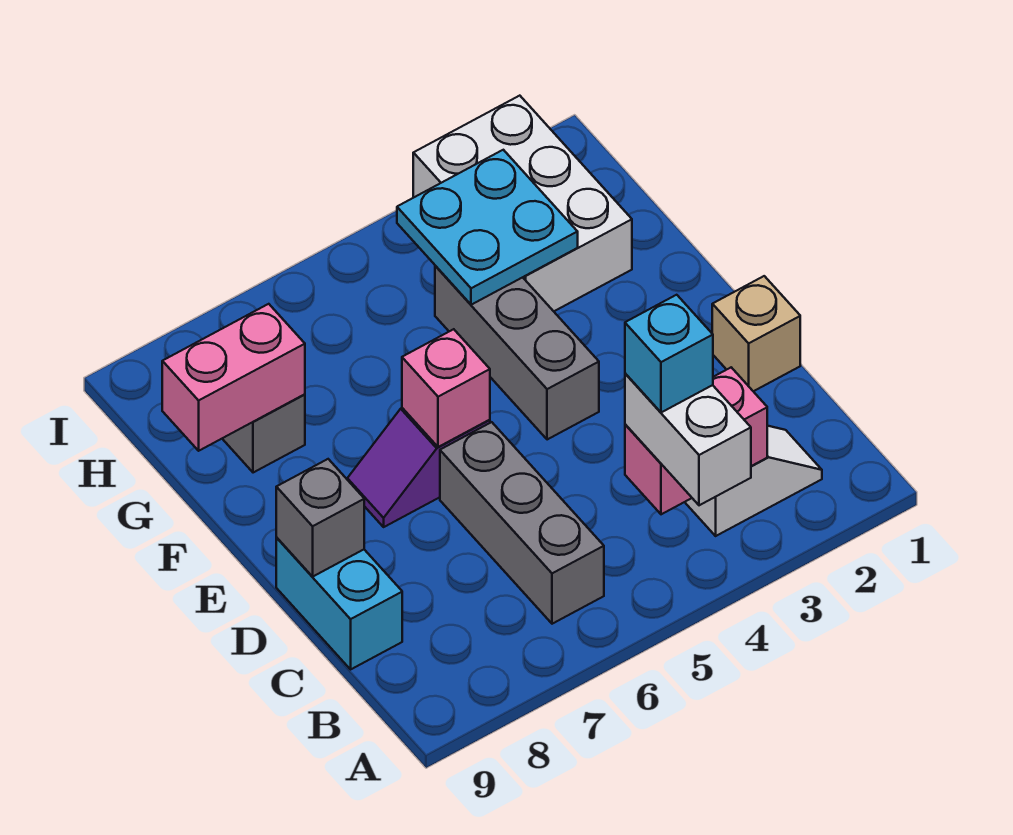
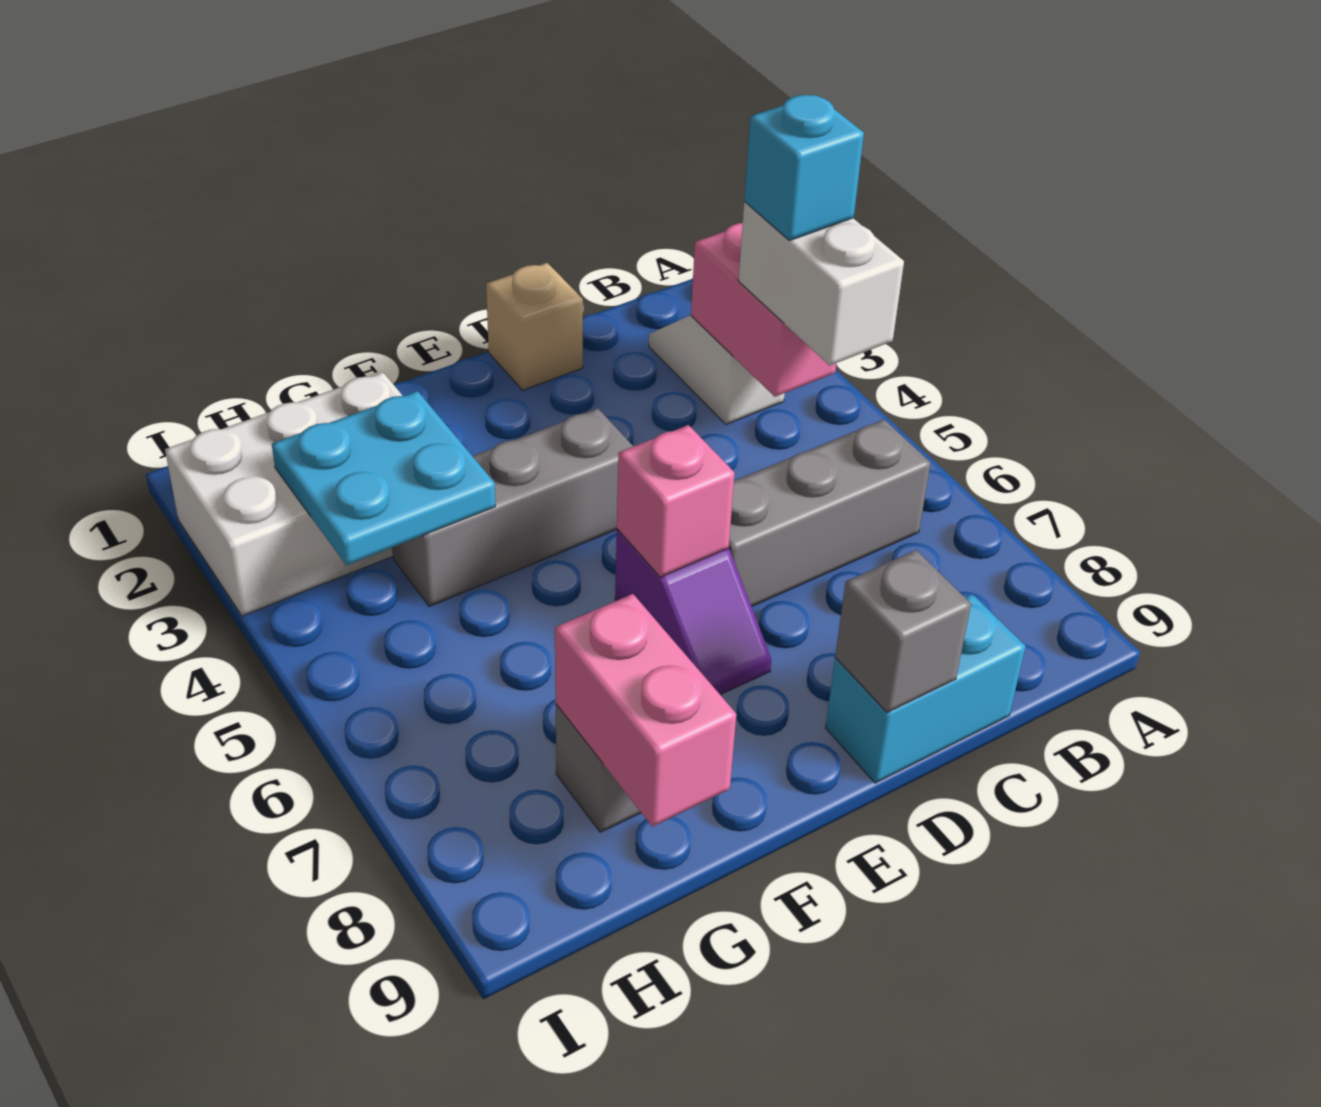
white brick A4:B4 level 3 -> white brick B4:B5 level 3

